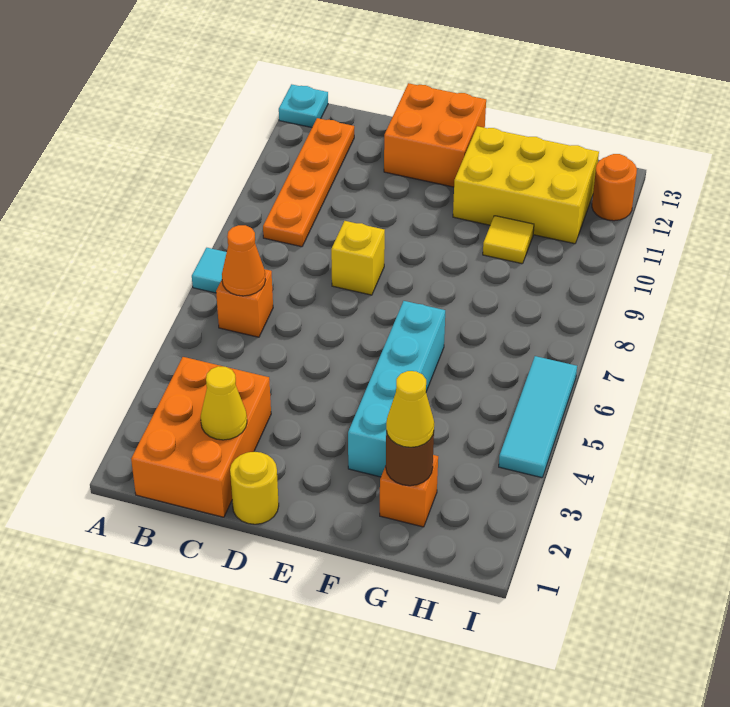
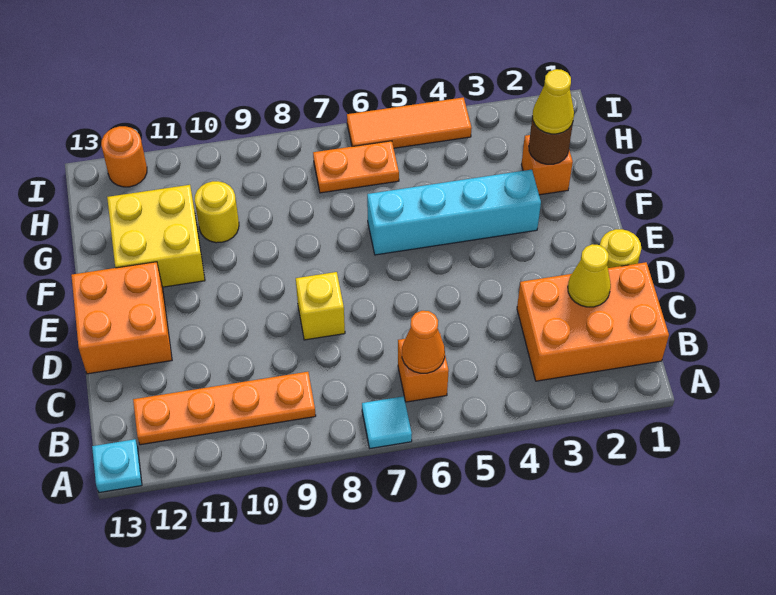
yellow brick F11:H12 level 1 -> yellow brick F11:G12 level 1
yellow tile G10 level 1 -> yellow round brick G10 level 1
none -> orange plate H6:H7 level 1
cyan tile I4:I6 level 1 -> orange tile I4:I6 level 1

